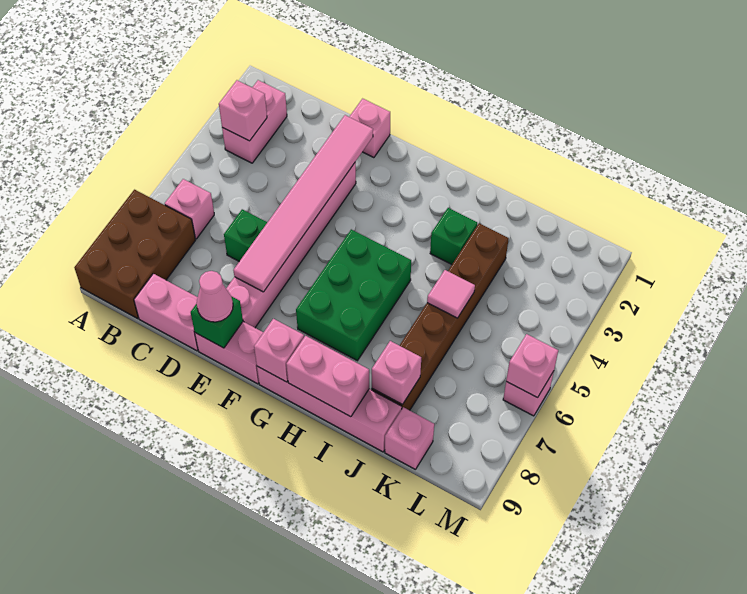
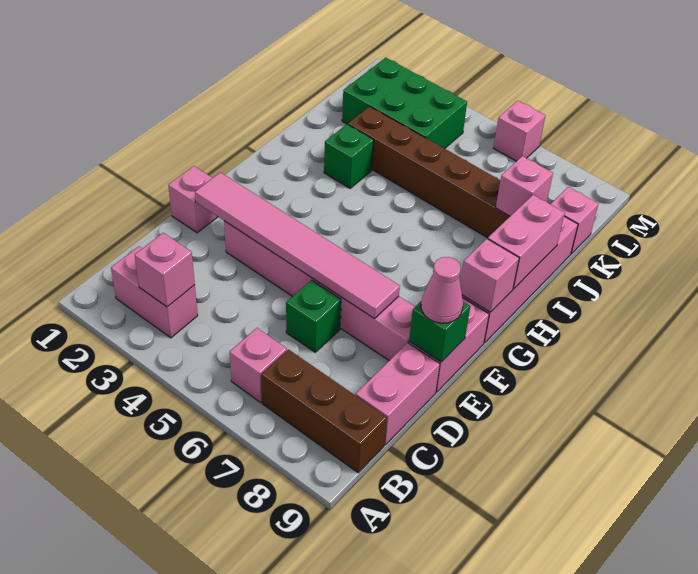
brown brick A7:B9 level 1 -> brown brick B7:B9 level 1
green brick G5:H7 level 1 -> green brick K2:L4 level 1
pink tile J5 level 2 -> none
pink brick M6 level 2 -> none

